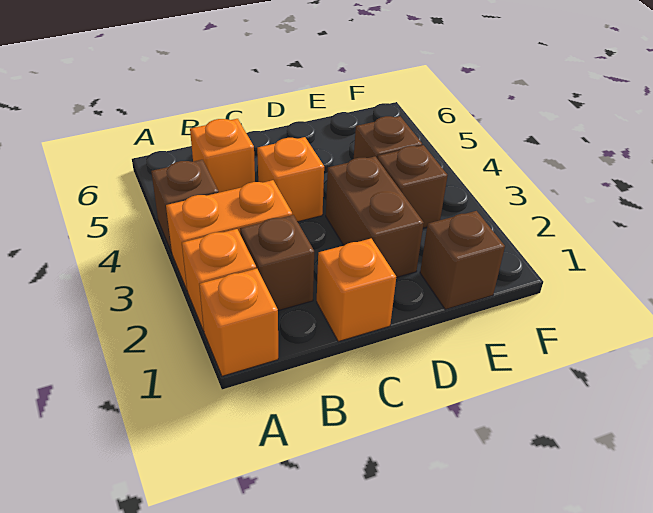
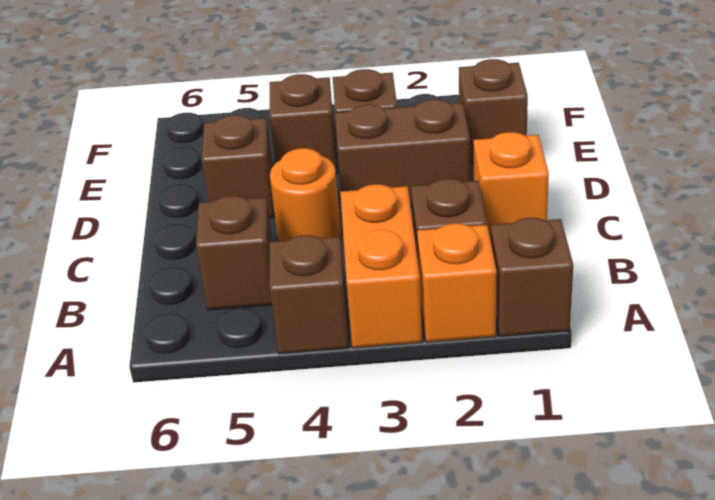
orange brick A1 level 1 -> brown brick A1 level 1
orange brick B5 level 1 -> brown brick B5 level 1
orange brick C4 level 1 -> orange round brick C4 level 1
none -> brown brick D5 level 1

